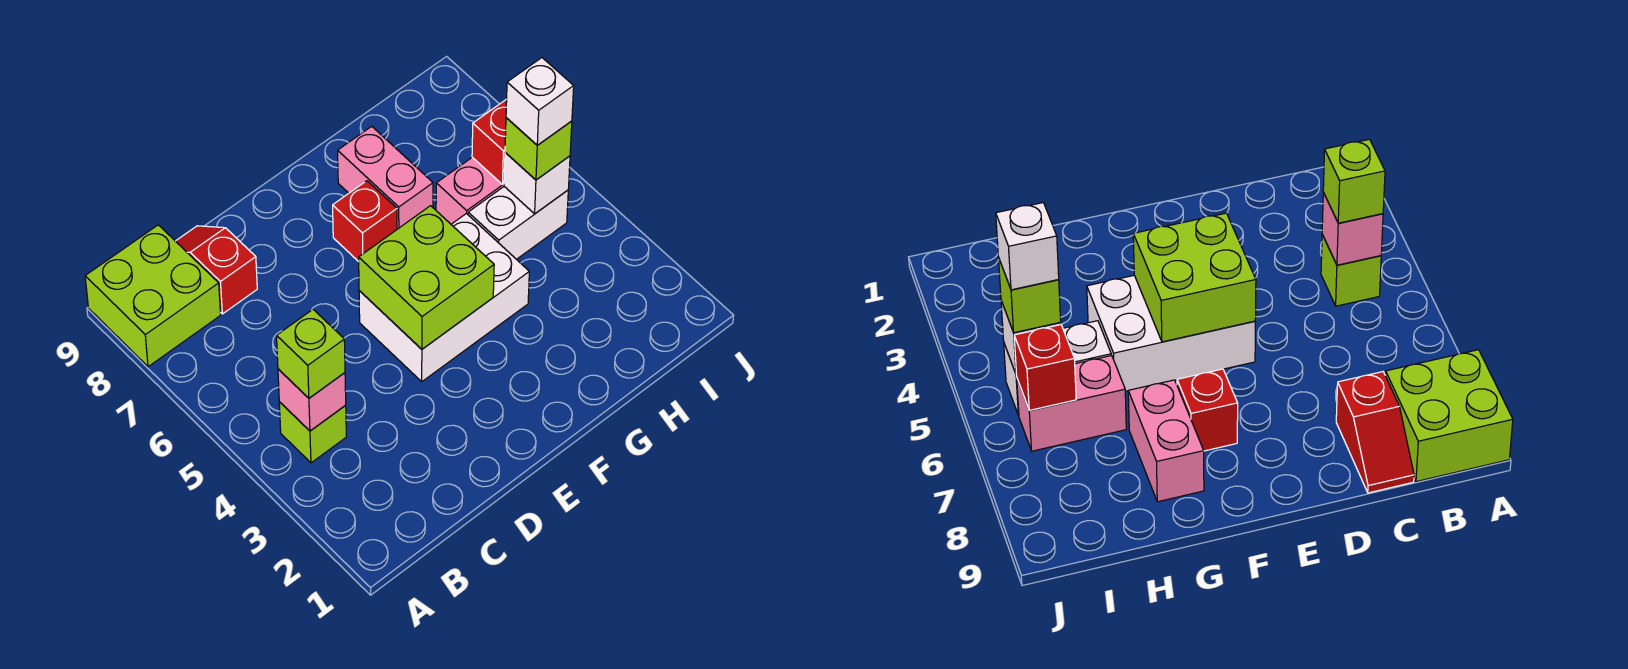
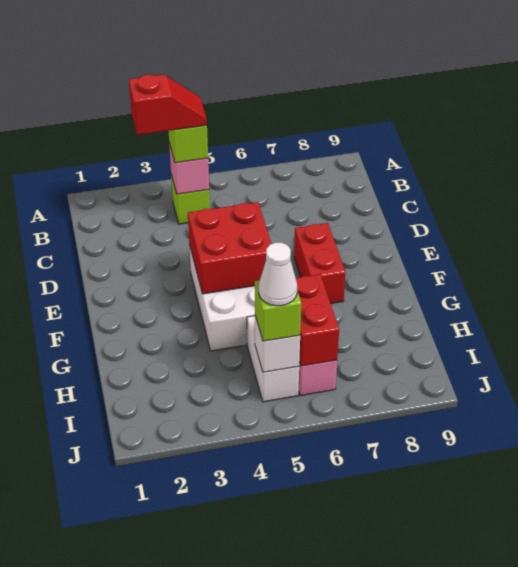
lime brick A8:B9 level 1 -> none
red slope C8:C9 level 1 top 8 -> red slope B3:B4 level 4 top 3
lime brick E4:F5 level 2 -> red brick E4:F5 level 2
red brick F7 level 1 -> red brick E7:F7 level 1
pink brick G7:G8 level 1 -> none
white brick I5 level 4 -> white cone I5 level 4
red brick I6 level 2 -> red brick H6:I6 level 2

